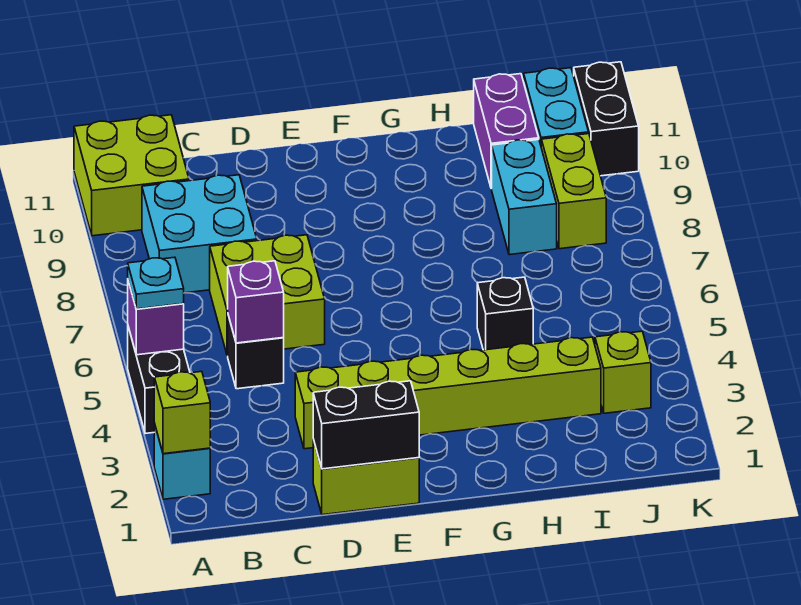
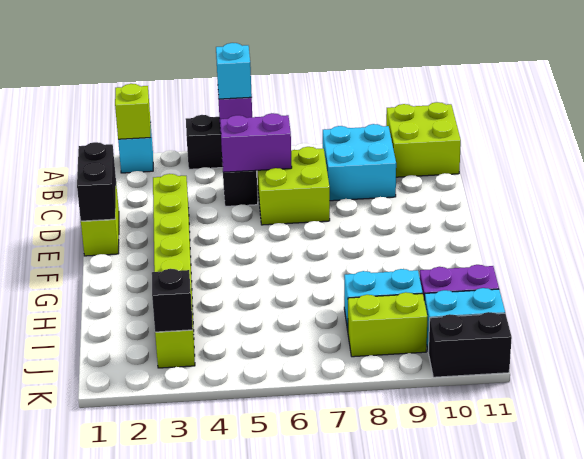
cyan plate A5 level 3 -> cyan brick A5 level 3
purple brick C5 level 2 -> purple brick C5:C6 level 2
black brick H5 level 1 -> black brick J3 level 2

